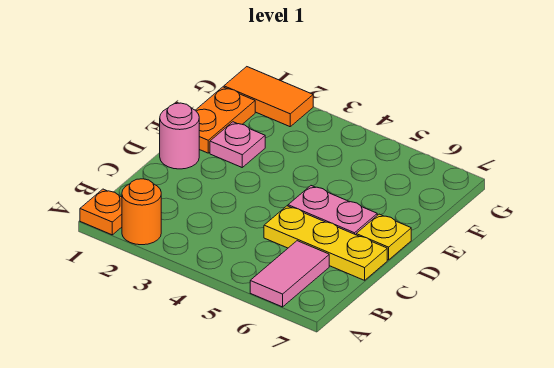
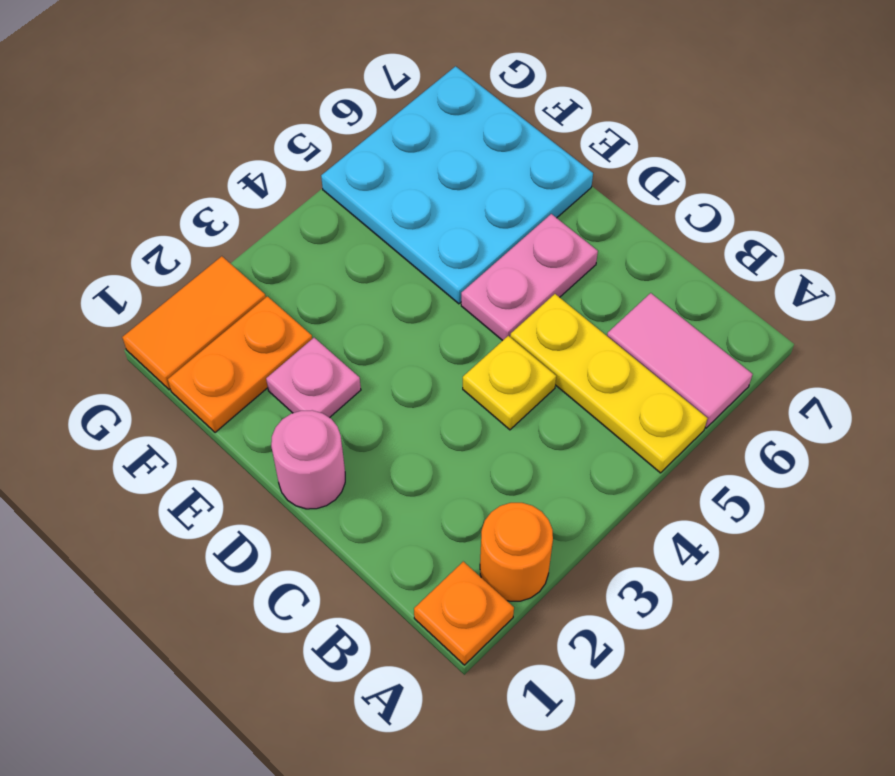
yellow plate C5:C7 level 1 -> yellow plate A5:C5 level 1
yellow plate D7 level 1 -> yellow plate C4 level 1
orange plate E1:F1 level 1 -> orange plate F1:F2 level 1
none -> cyan plate E5:G7 level 1

